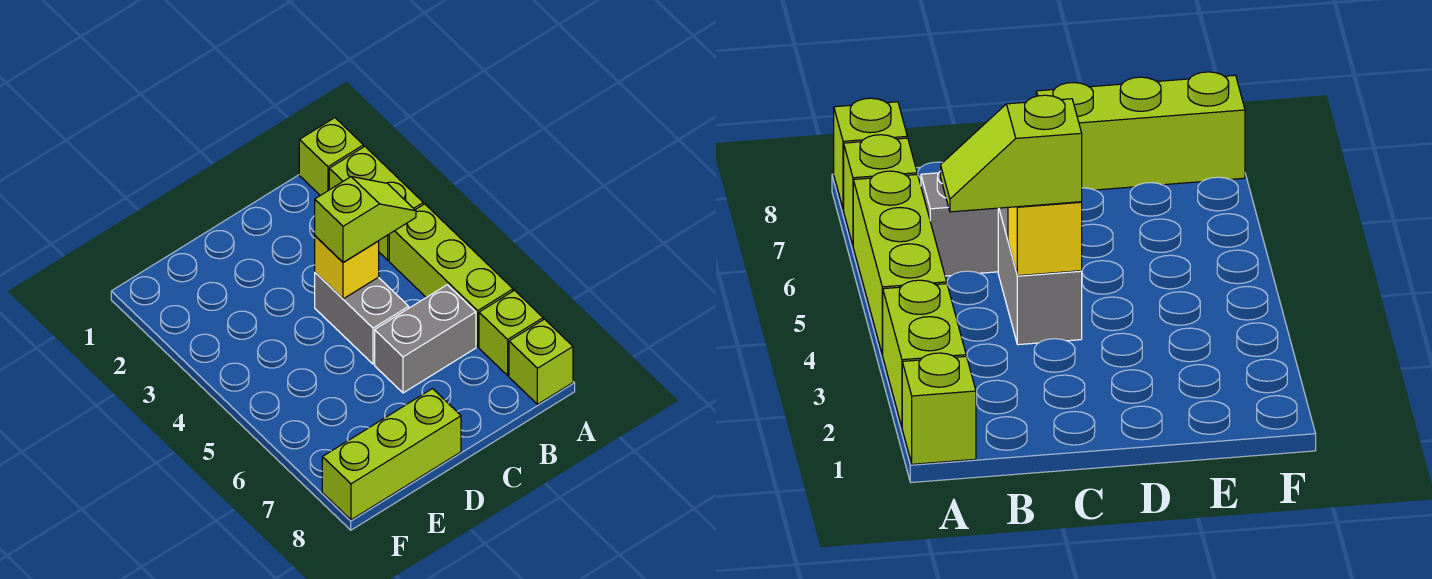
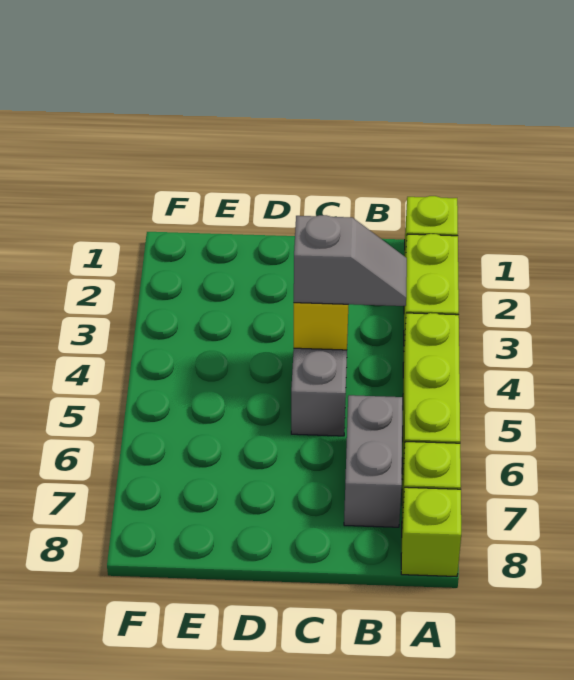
lime slope B4:C4 level 3 top C -> grey slope B4:C4 level 3 top C
grey brick B6:C6 level 1 -> grey brick B6:B7 level 1
lime brick D8:F8 level 1 -> none

